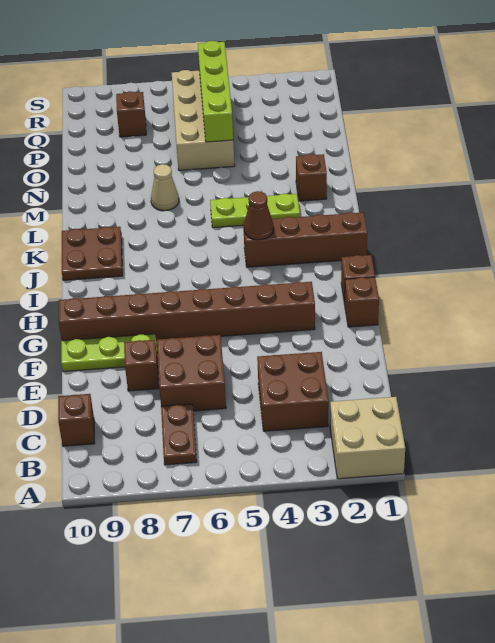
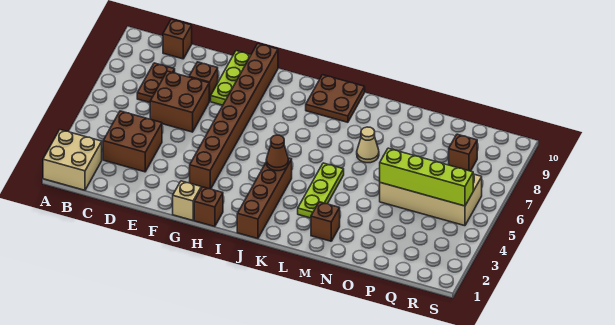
brown plate B7:C7 level 1 -> brown plate C7:C8 level 1
brown brick G1 level 1 -> tan brick G1 level 1

